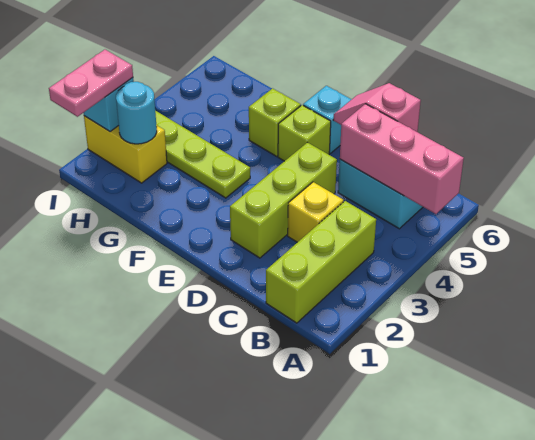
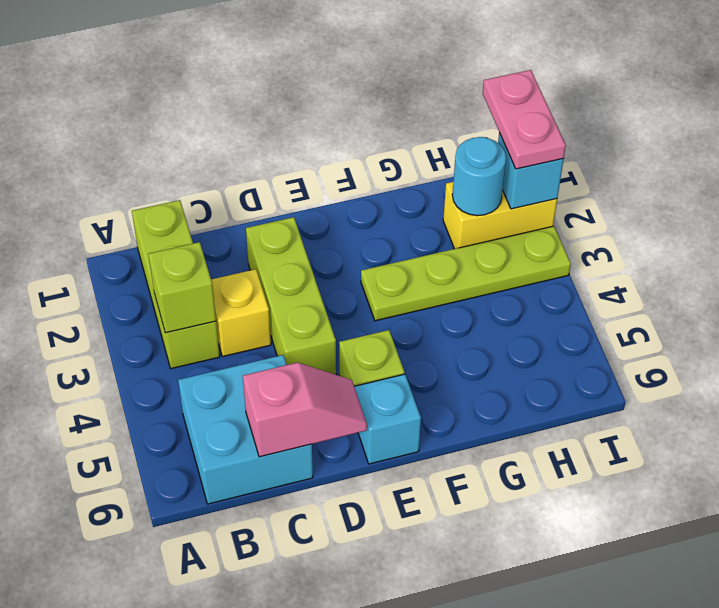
pink brick A5:C5 level 2 -> none
lime brick F5 level 1 -> lime brick B3 level 2

